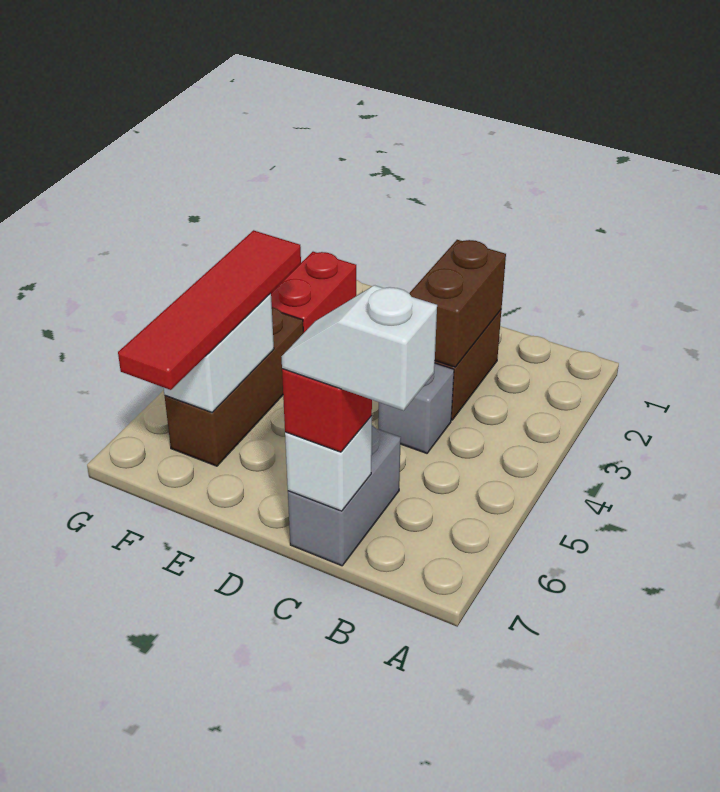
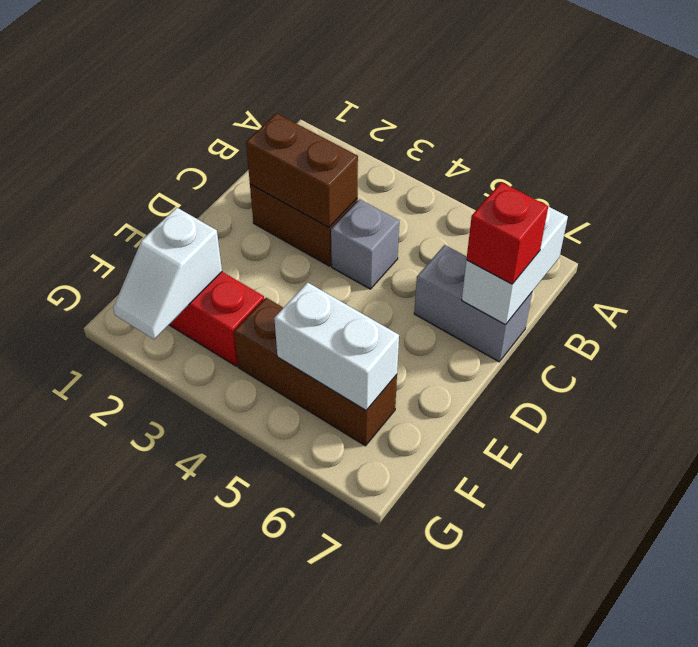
white slope B7:C7 level 4 top B -> white slope F2:G2 level 2 top F
white brick C7 level 2 -> white brick B7:C7 level 2
red tile F4:F7 level 3 -> none

